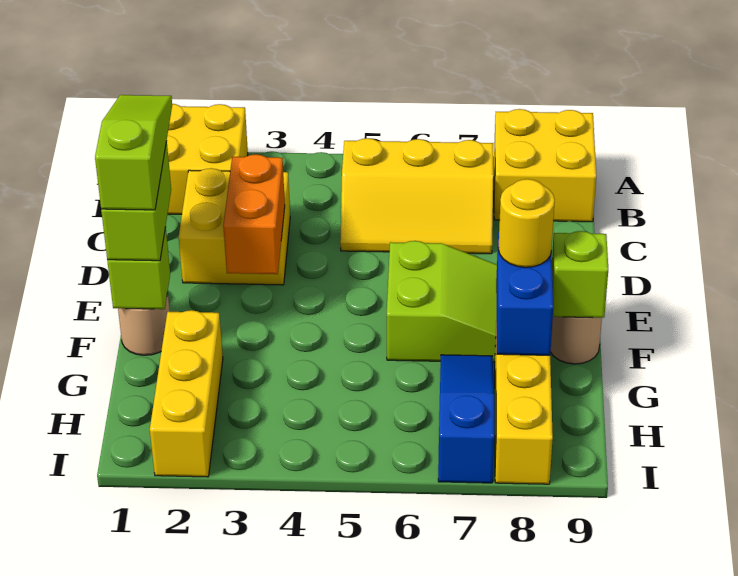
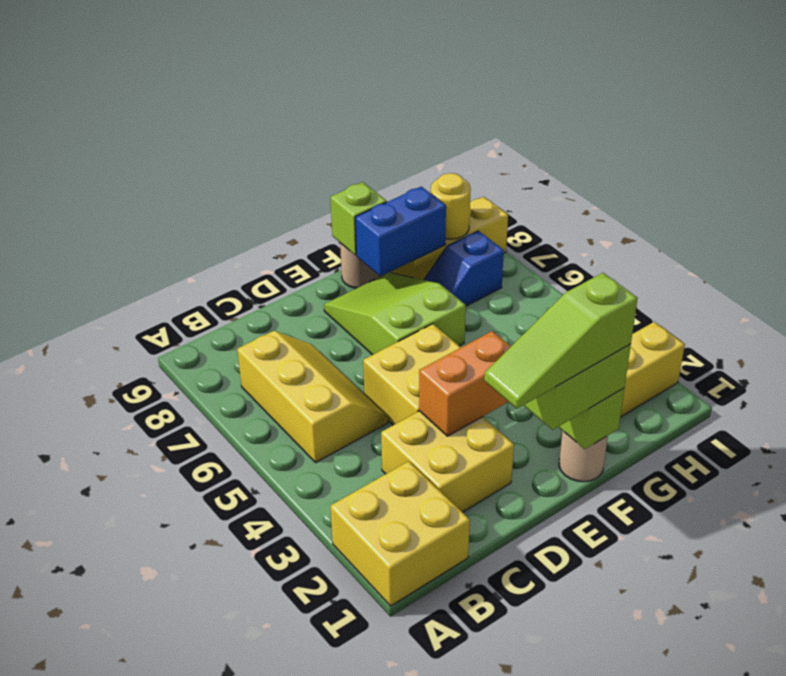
yellow brick A8:B9 level 1 -> yellow brick D4:E5 level 1
yellow round brick F8 level 3 -> yellow round brick H8 level 2
blue slope G7:I7 level 1 top I -> blue slope G7:H7 level 1 top H

